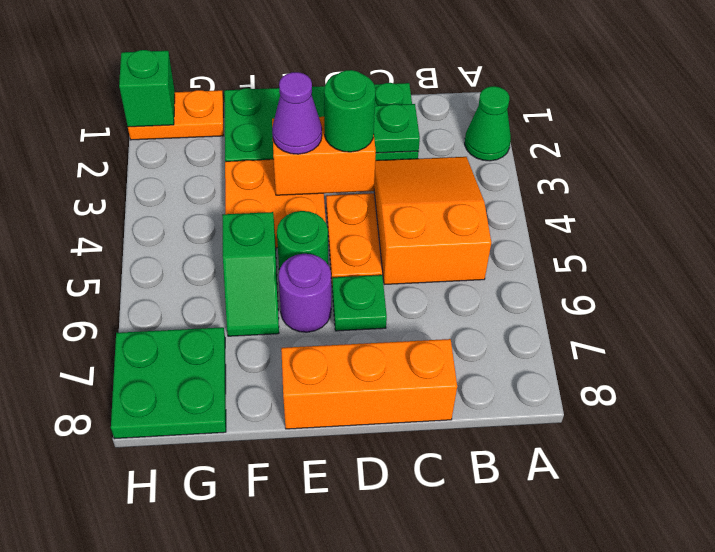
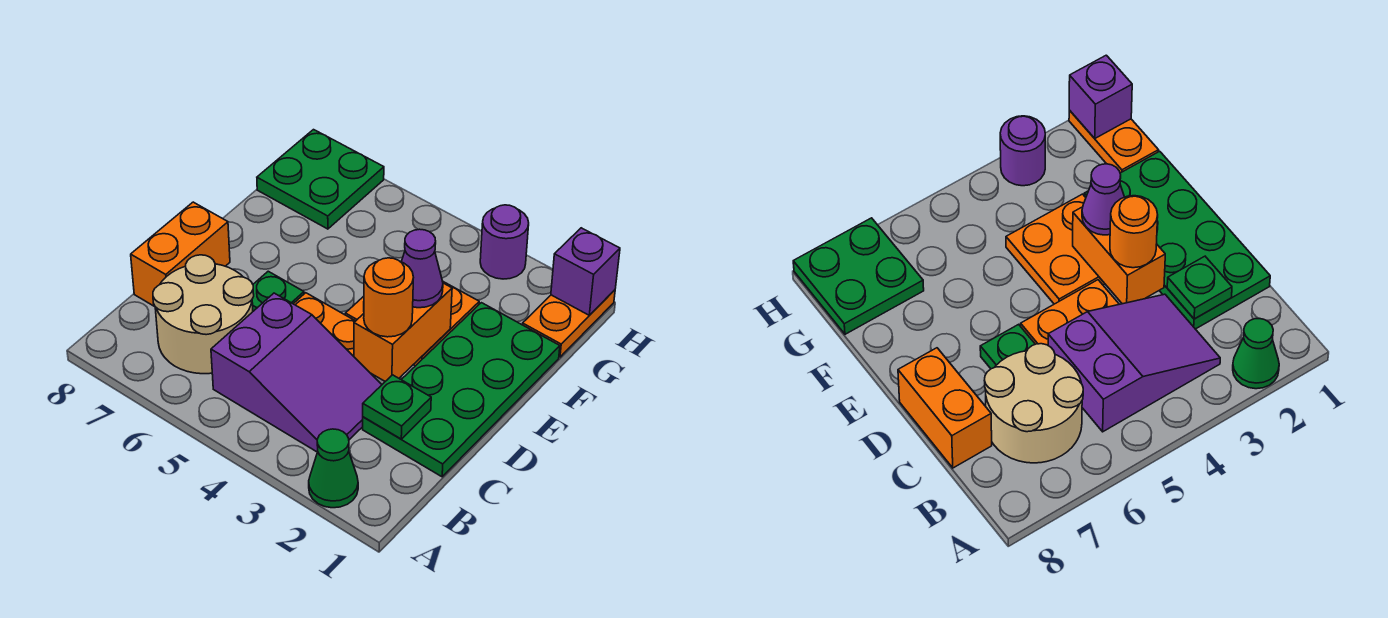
orange slope B3:C5 level 1 top 5 -> purple slope B3:C5 level 1 top 5
none -> tan round brick B6:C7 level 1
orange brick C8:E8 level 1 -> orange brick C8:D8 level 1
green round brick D3 level 3 -> orange round brick D3 level 3
green round brick E5 level 1 -> none
purple round brick E6 level 1 -> purple round brick H3 level 1
green slope F5:F6 level 1 top 5 -> none
green brick H1 level 2 -> purple brick H1 level 2

